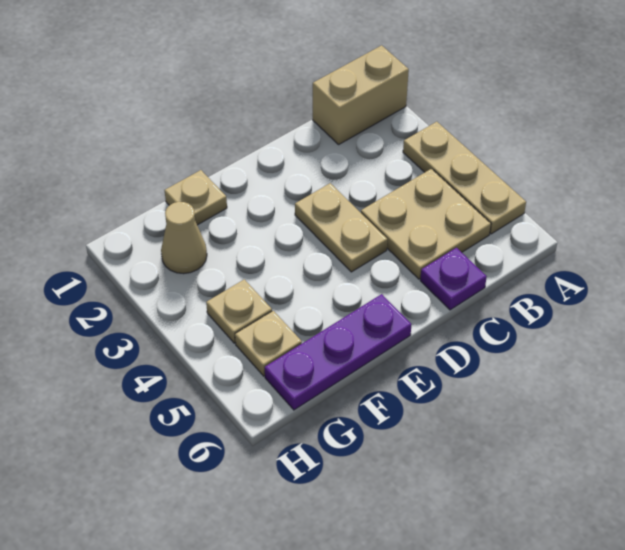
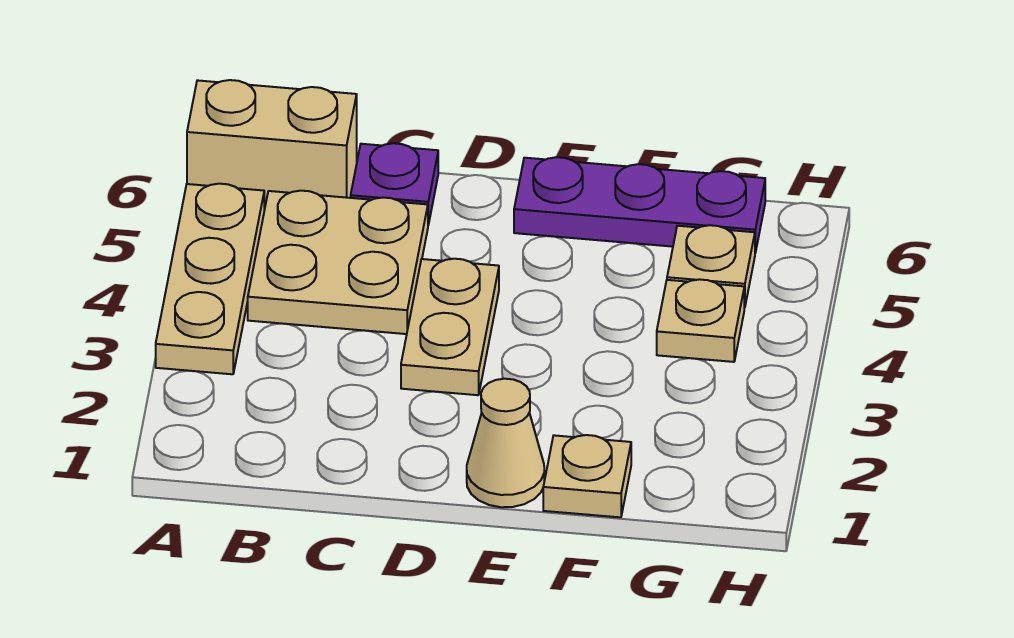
tan brick A1:B1 level 1 -> tan brick A6:B6 level 1
tan cone G2 level 1 -> tan cone E1 level 1

